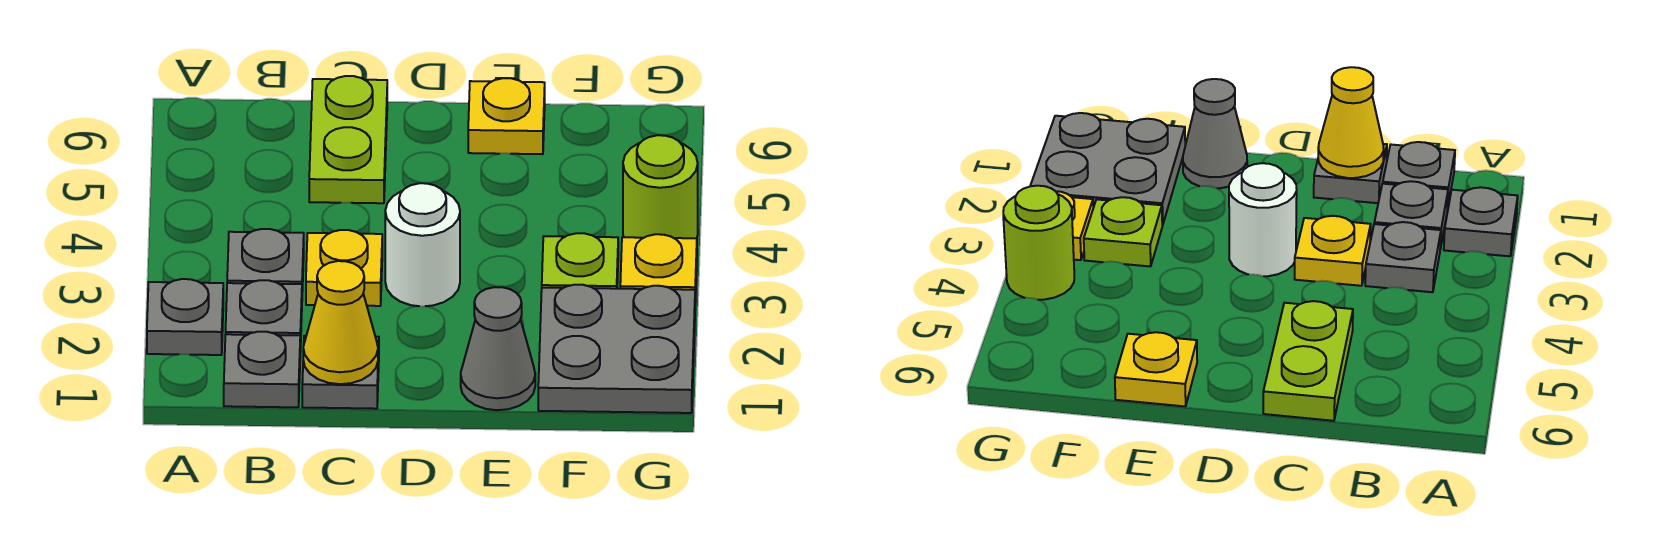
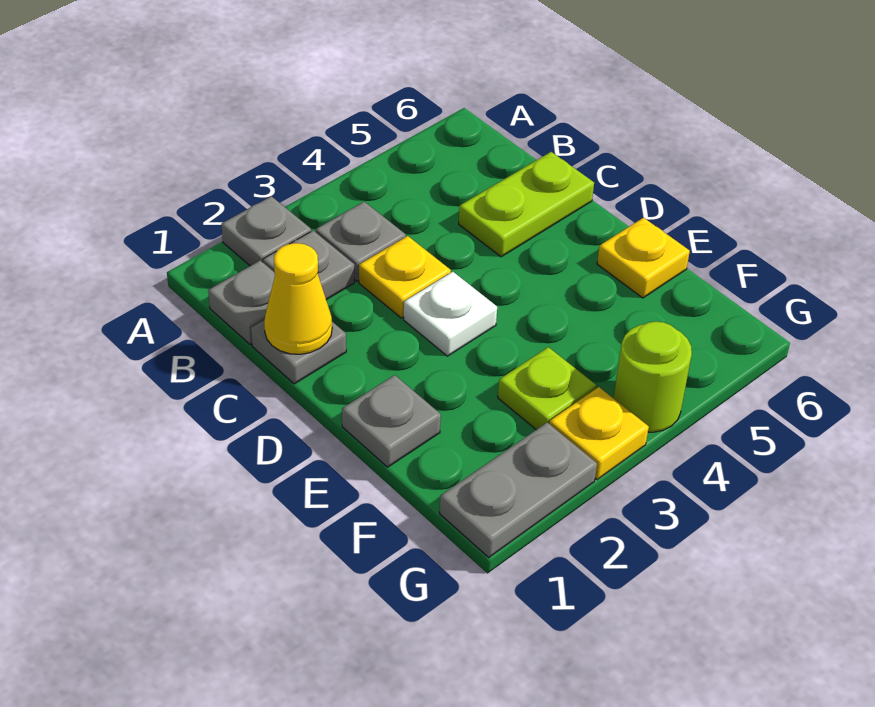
white round brick D3 level 1 -> white plate D3 level 1
grey cone E1 level 1 -> grey plate E1 level 1
grey plate F1:G2 level 1 -> grey plate G1:G2 level 1

